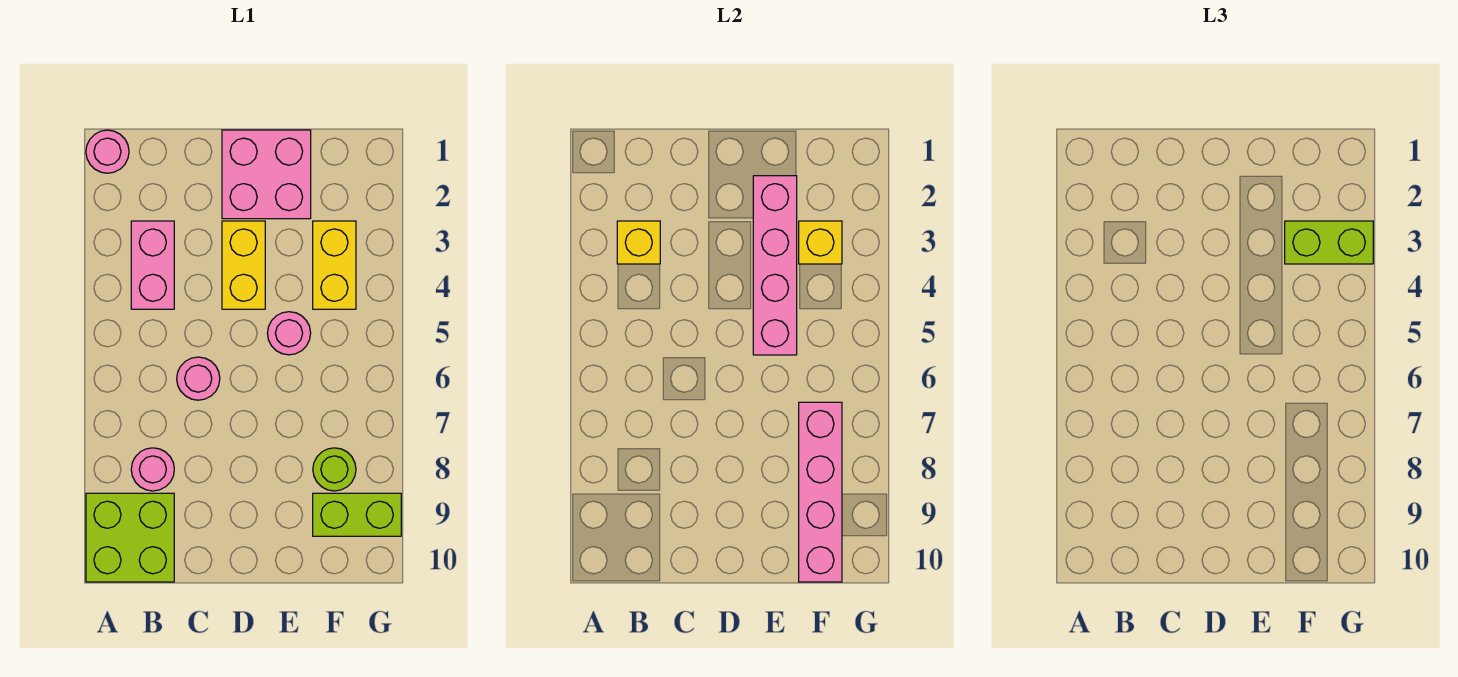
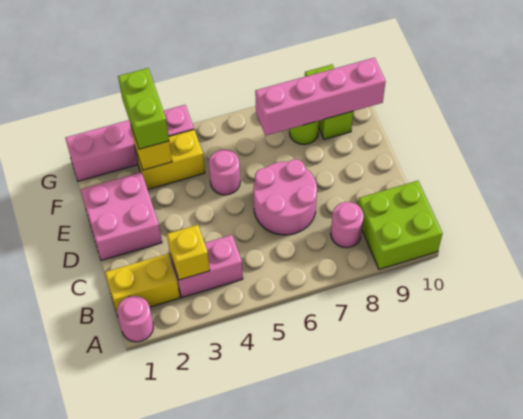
pink round brick C6 level 1 -> pink round brick C6:D7 level 1
yellow brick D3:D4 level 1 -> yellow brick B1:B2 level 1
pink brick E2:E5 level 2 -> pink brick G1:G4 level 1

